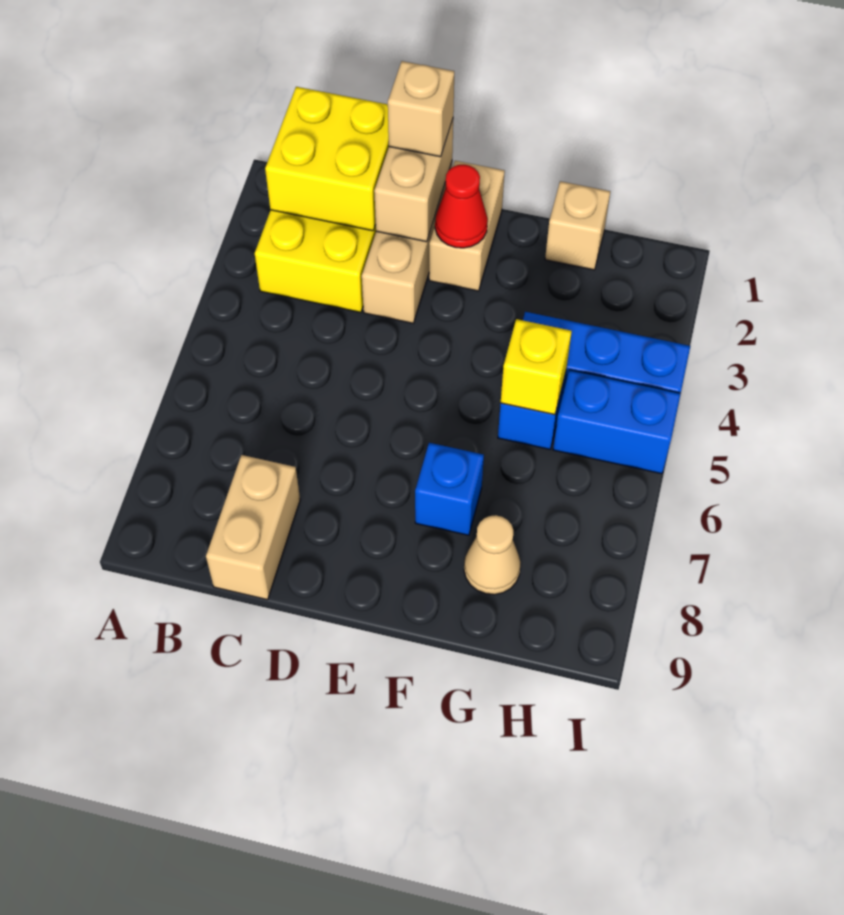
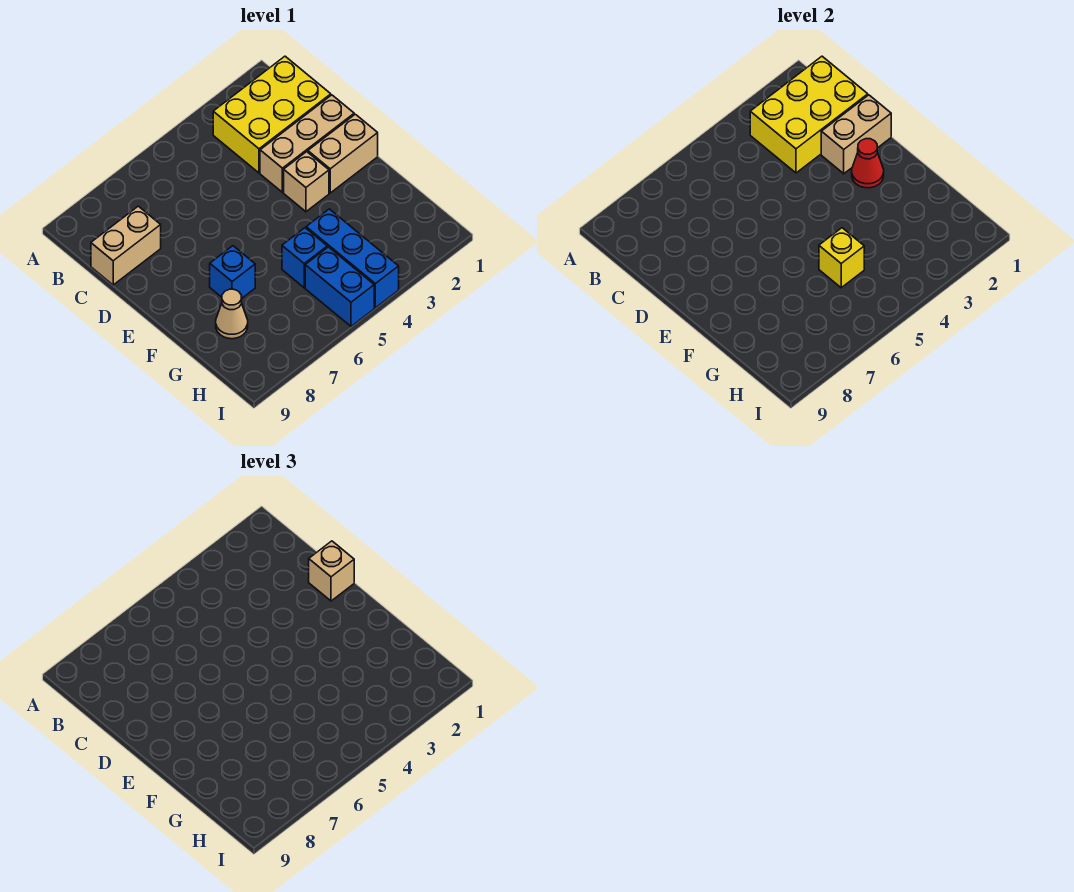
yellow brick B1:C2 level 2 -> yellow brick B1:C3 level 2
tan brick G1 level 1 -> tan brick E3 level 1

